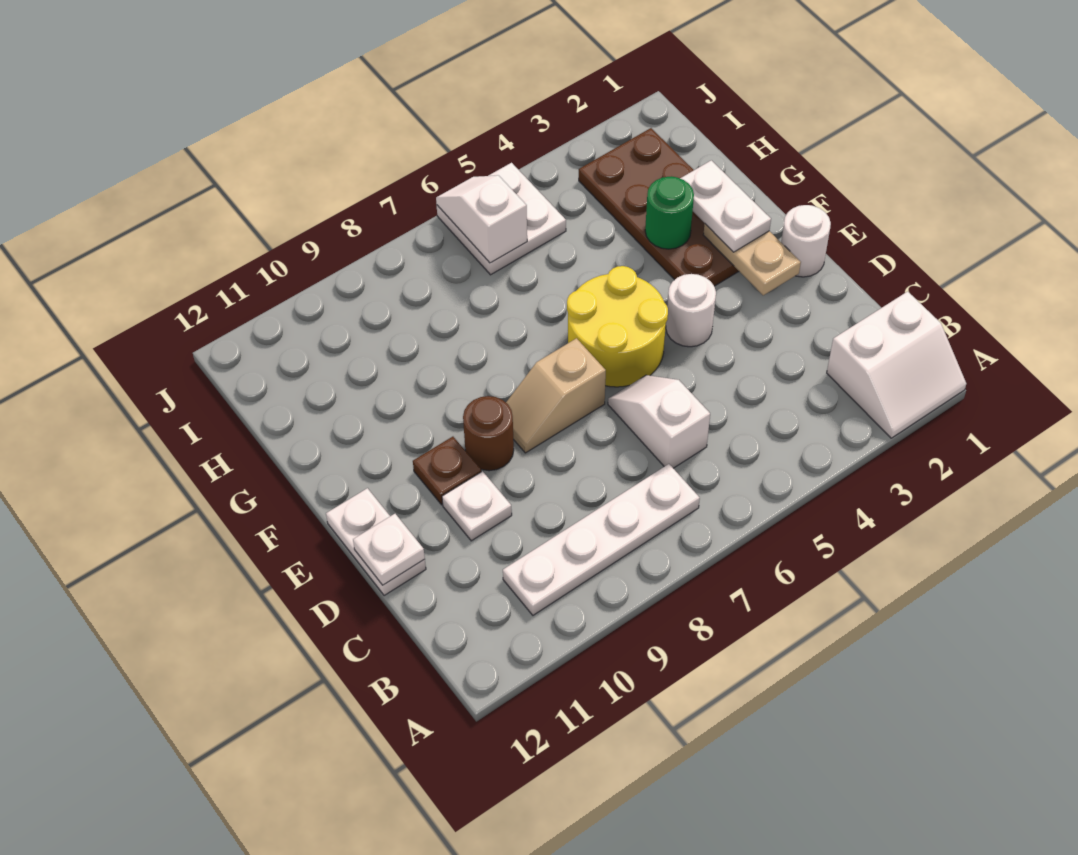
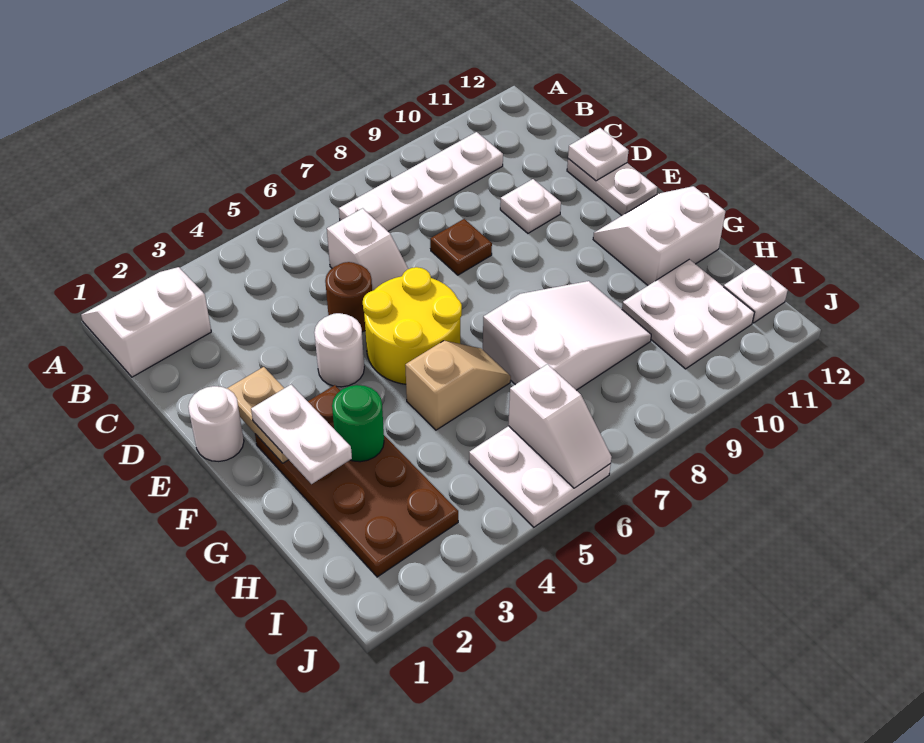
tan slope E7:E8 level 1 top 7 -> tan slope G5:G6 level 1 top 5
brown round brick E9 level 1 -> brown round brick D5 level 1
brown plate E10 level 1 -> brown plate D8 level 1
none -> white slope F11:G12 level 1 top G
none -> white slope G7:H9 level 1 top 7
none -> white plate H10:I11 level 1
none -> white plate I12 level 1

